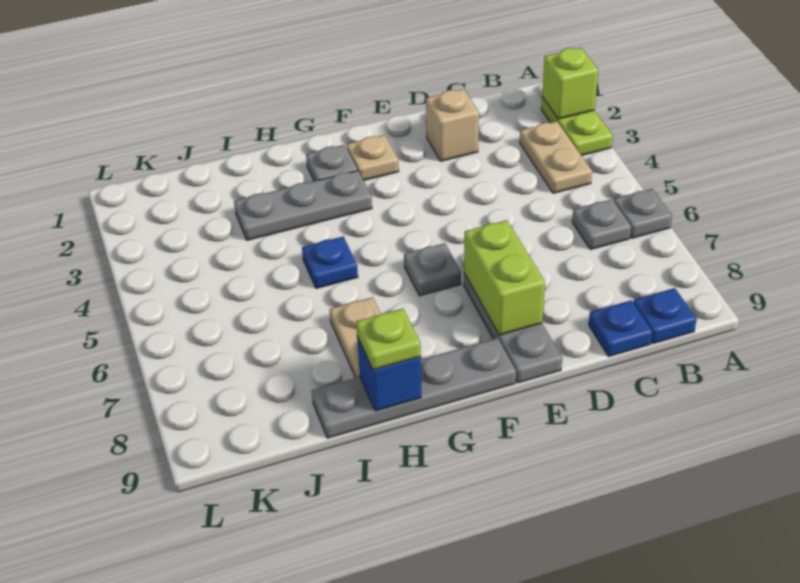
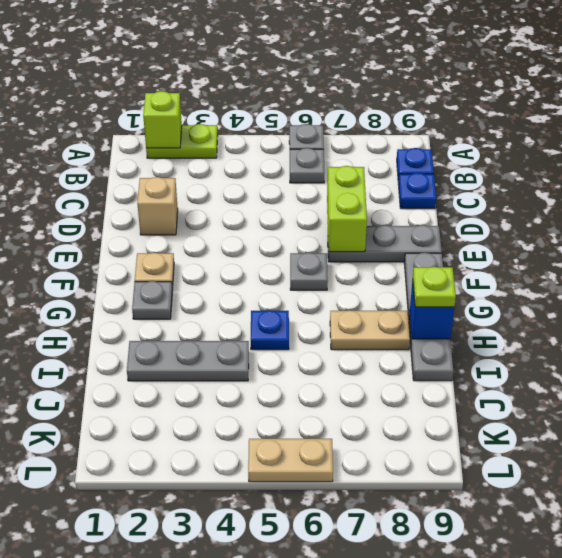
tan plate B3:B4 level 1 -> tan plate L5:L6 level 1
lime brick E7:E8 level 2 -> lime brick D7:E7 level 2
grey plate G3:I3 level 1 -> grey plate I2:I4 level 1

